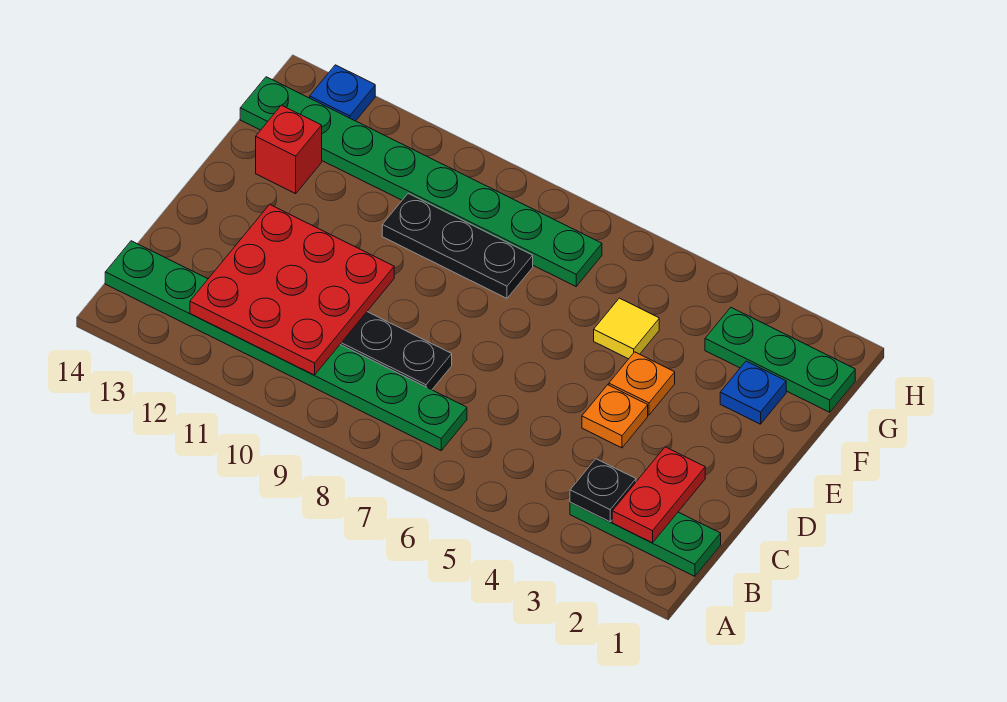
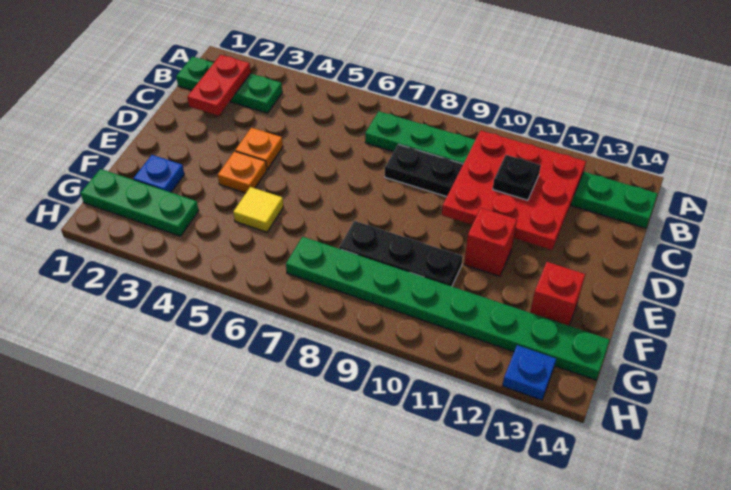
black plate B3 level 2 -> black plate C11 level 3
none -> red brick E11 level 1

